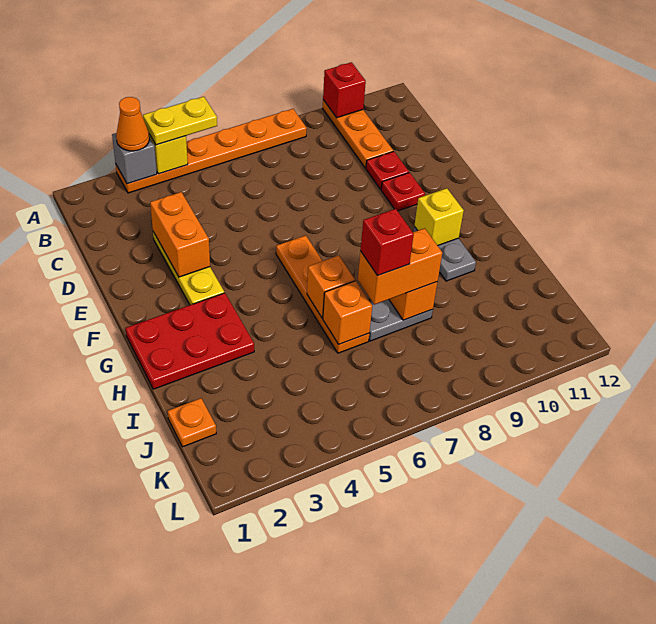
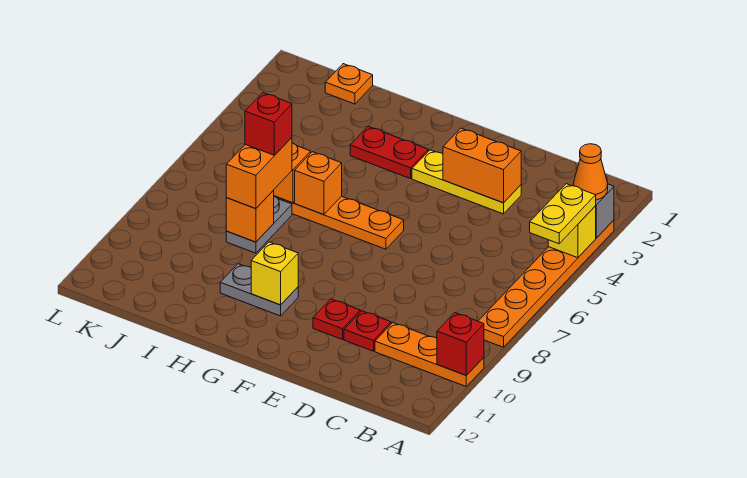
red plate G1:H3 level 1 -> red plate G3:H3 level 1

